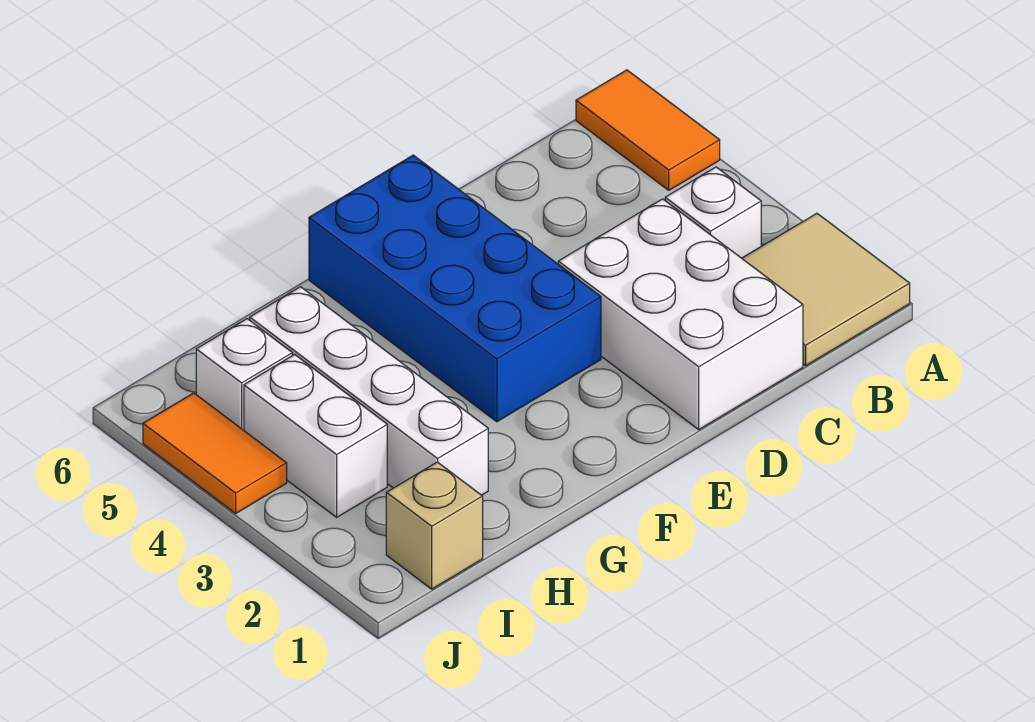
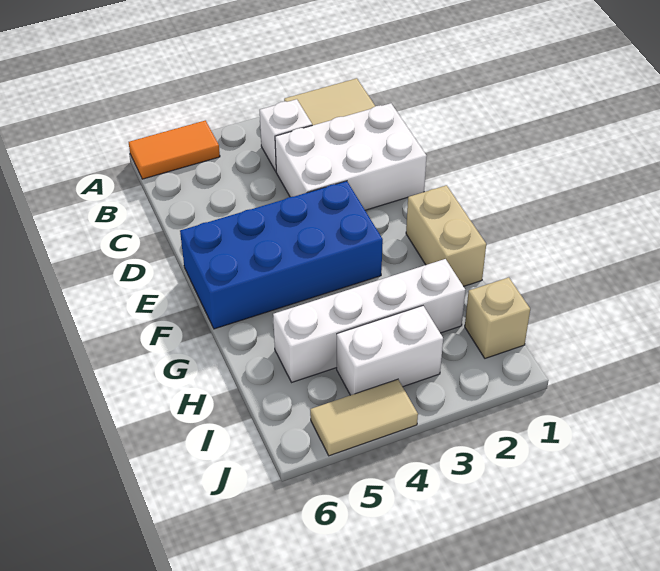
none -> tan brick F1:G1 level 1
white brick I5 level 1 -> none
orange tile J4:J5 level 1 -> tan tile J4:J5 level 1

